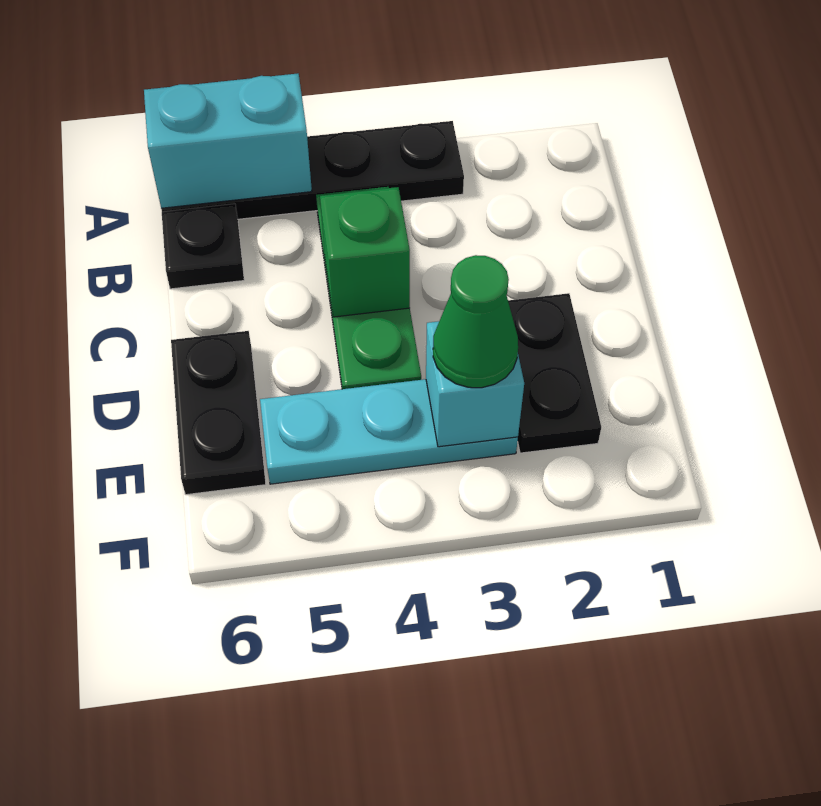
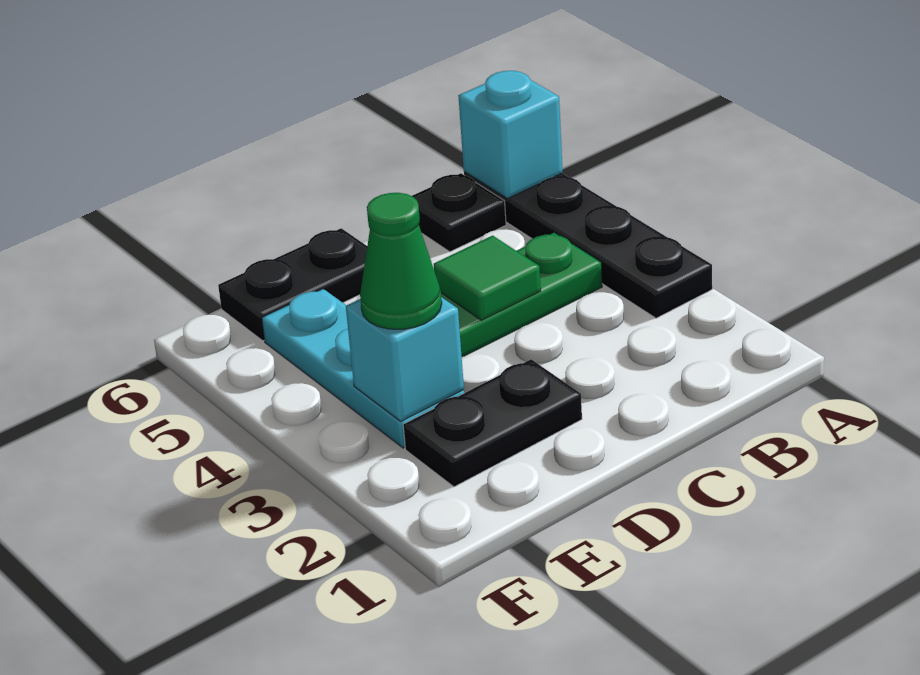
cyan brick A5:A6 level 2 -> cyan brick A6 level 2
green brick C4 level 2 -> green tile C4 level 2

